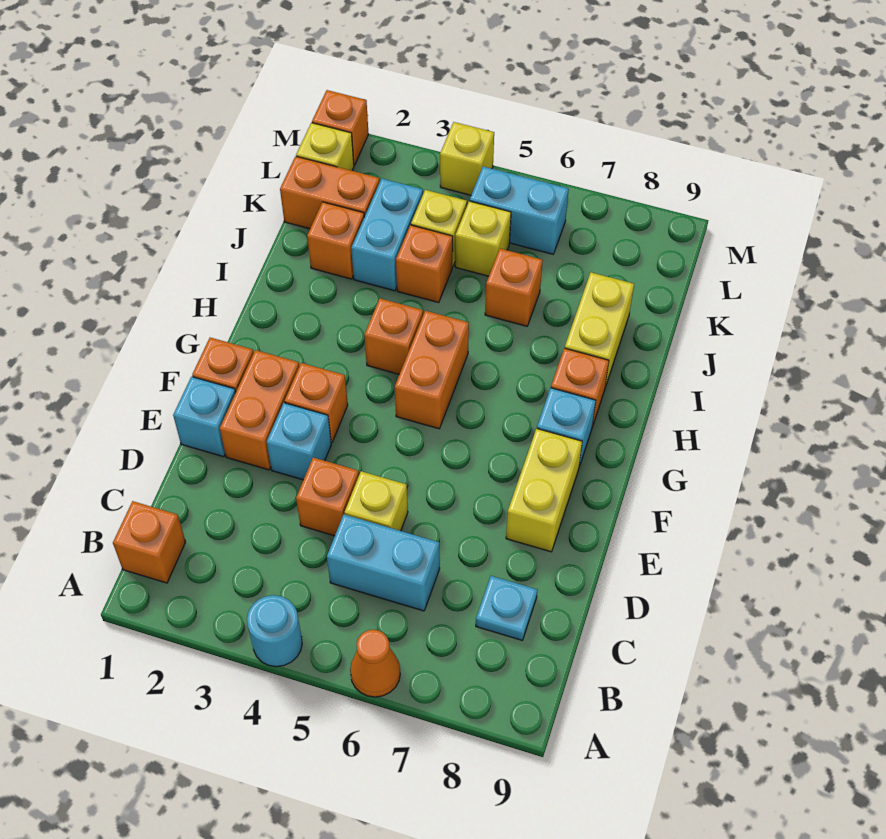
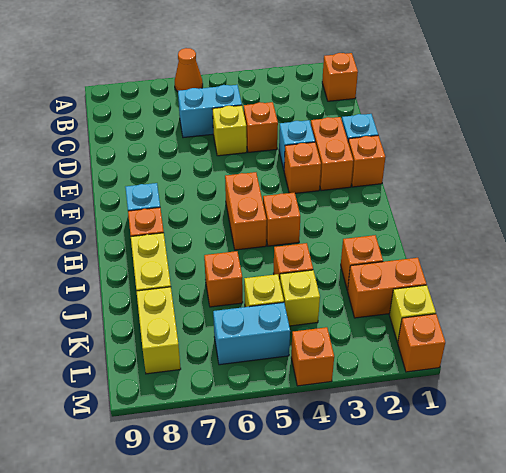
cyan round brick A4 level 1 -> none
cyan plate C8 level 1 -> none
yellow brick E8:F8 level 1 -> yellow brick K8:L8 level 1
cyan brick J3:K3 level 1 -> none
yellow brick M4 level 1 -> orange brick M4 level 1

